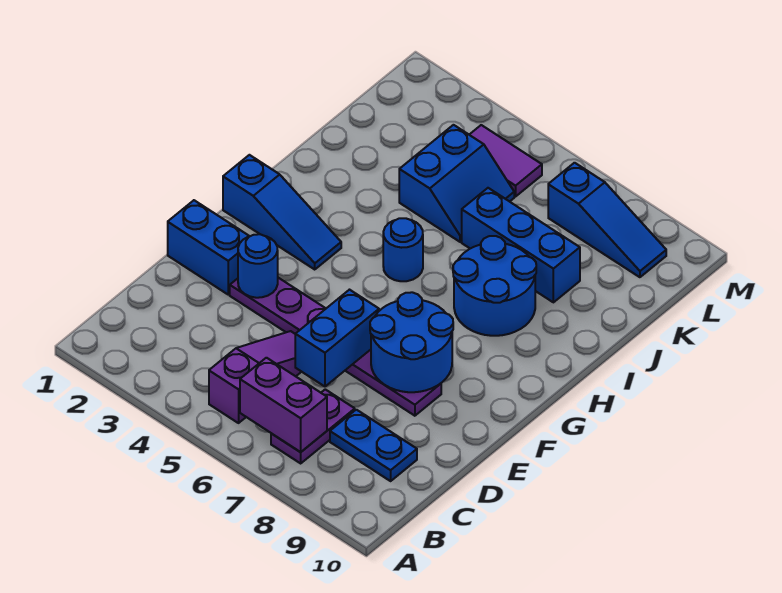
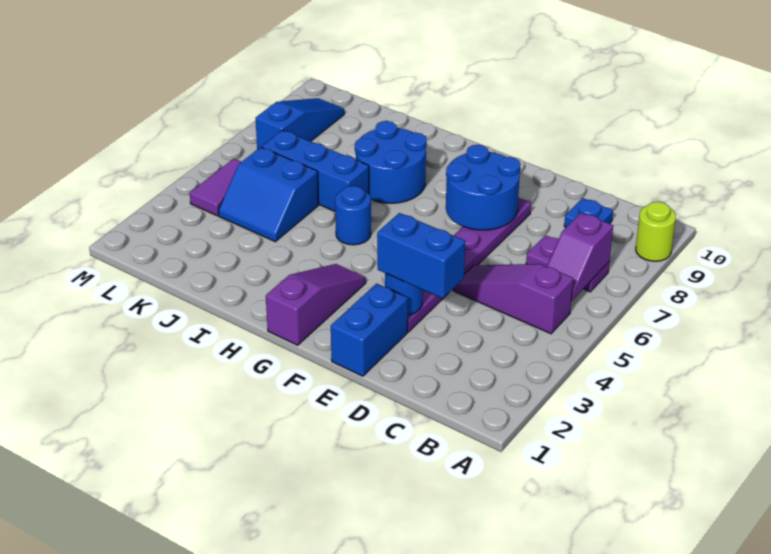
none -> lime round brick A9 level 1
purple brick B6:B7 level 2 -> purple slope B6:B7 level 2 top 7
blue plate C8:C9 level 1 -> blue plate C9 level 1
blue brick D6:E6 level 2 -> blue brick D3:E3 level 3
blue slope G1:G3 level 1 top 1 -> purple slope G1:G3 level 1 top 1
blue slope J4:K5 level 1 top 4 -> blue slope J4:K5 level 1 top 5
blue brick J6:J8 level 1 -> blue brick I6:K6 level 1

